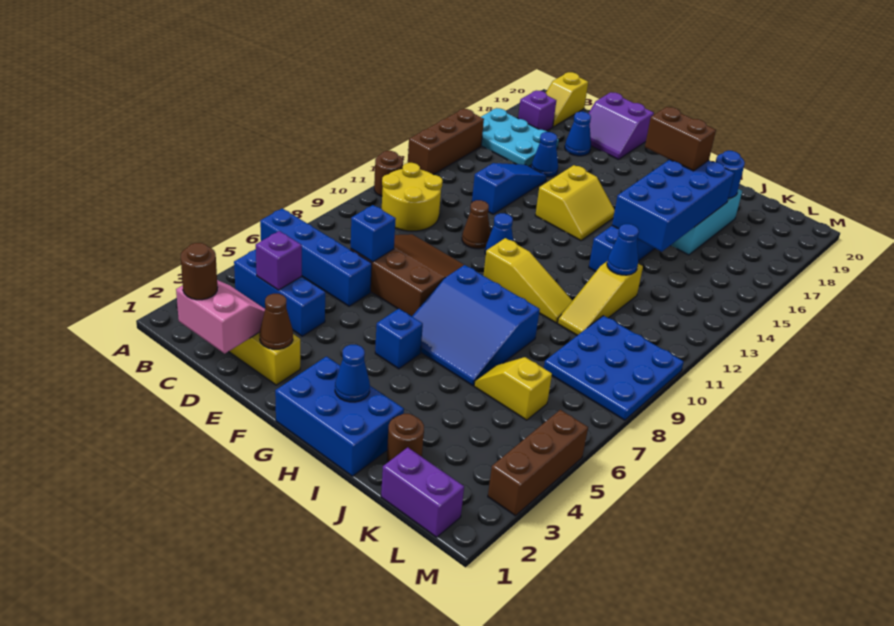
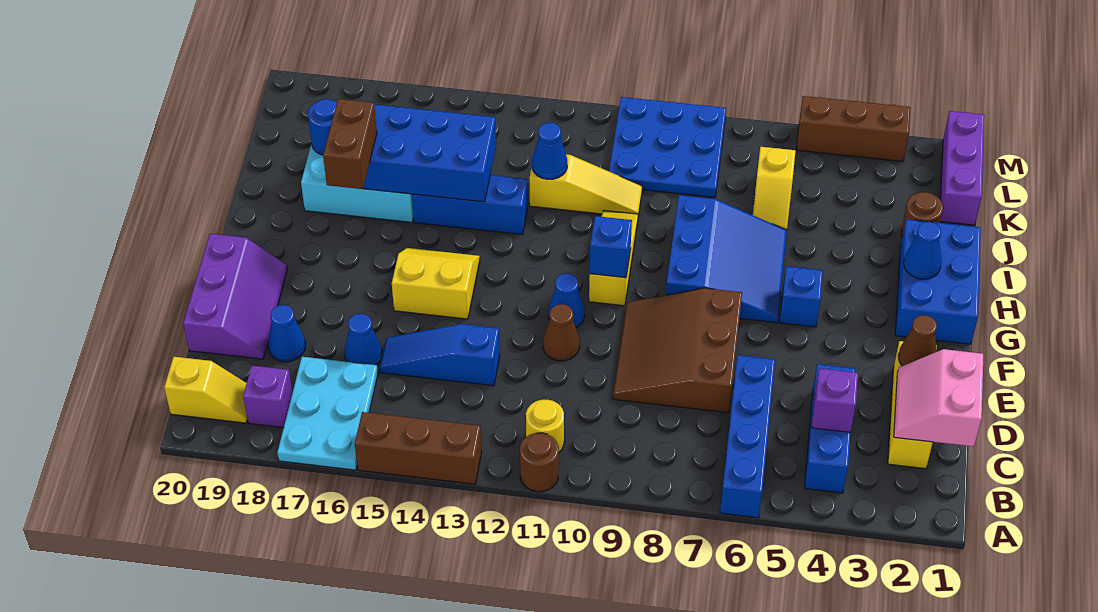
yellow round brick B10:C11 level 1 -> yellow round brick B11 level 1
brown round brick C1 level 3 -> none
blue brick D7 level 2 -> blue brick G10 level 2
purple slope D19:E20 level 1 top 20 -> purple slope D19:F20 level 1 top 20
purple brick K1:L1 level 1 -> purple brick K1:M1 level 1

